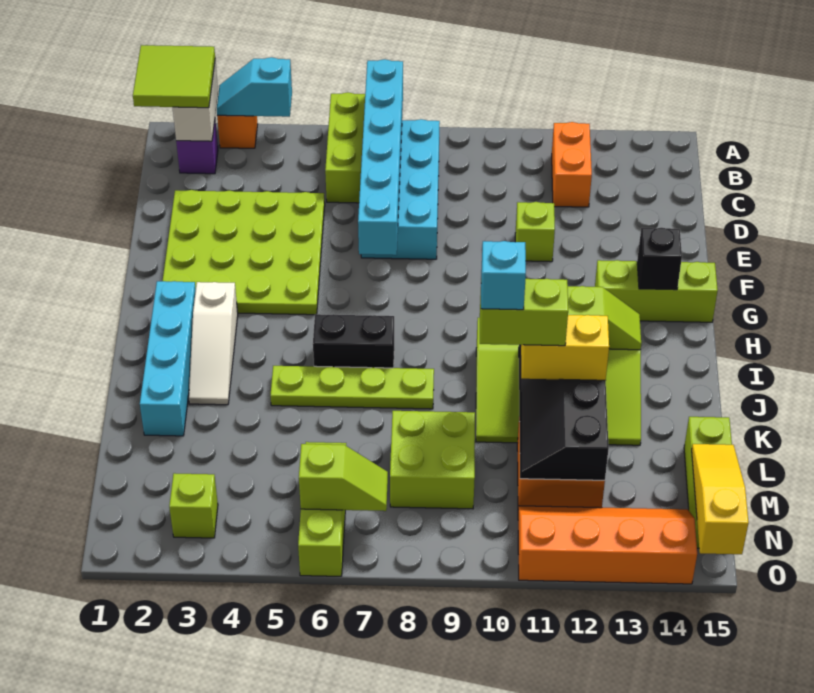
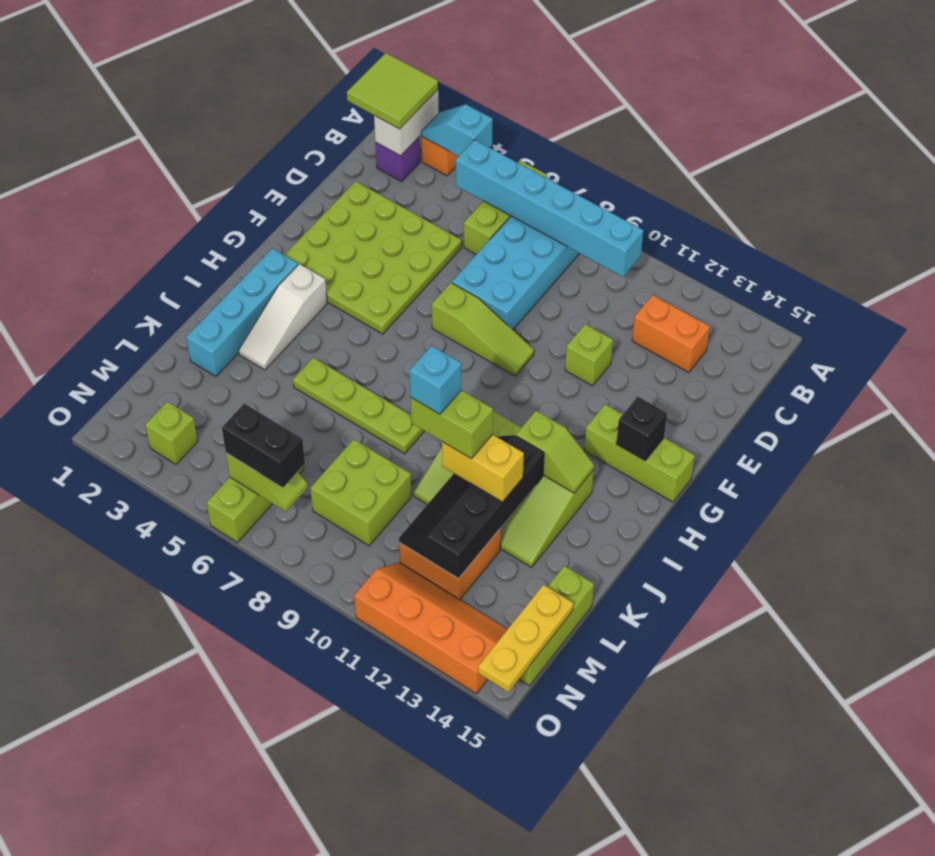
cyan brick A7:F7 level 2 -> cyan brick B5:B10 level 2
orange brick B12:C12 level 1 -> orange brick C12:C13 level 1
none -> lime slope F7:F9 level 1 top 7
black brick I6:I7 level 1 -> black brick N6:N7 level 3
yellow slope M15:O15 level 2 top O -> yellow plate M15:O15 level 2

